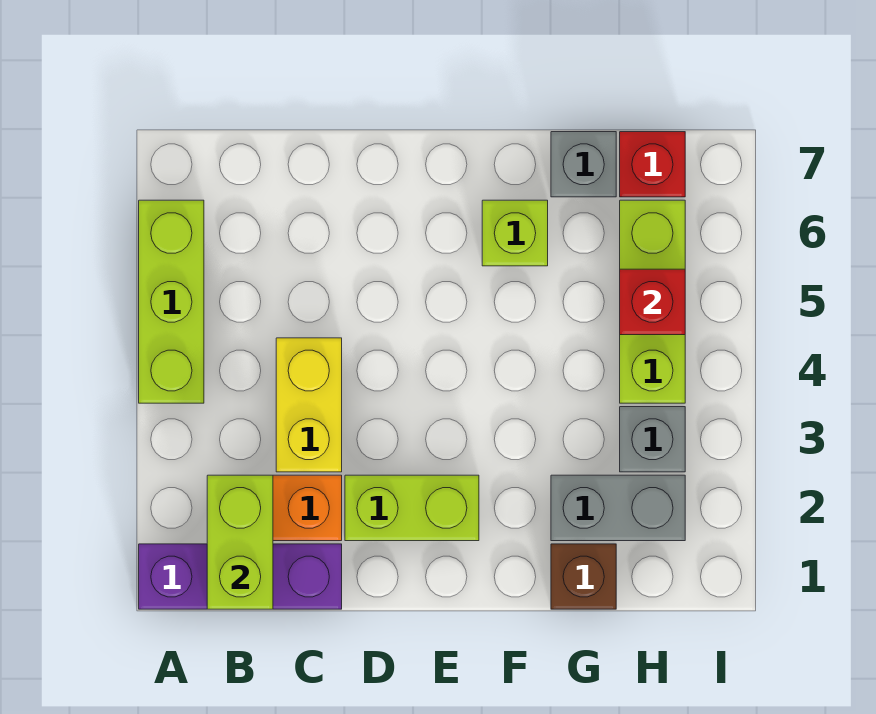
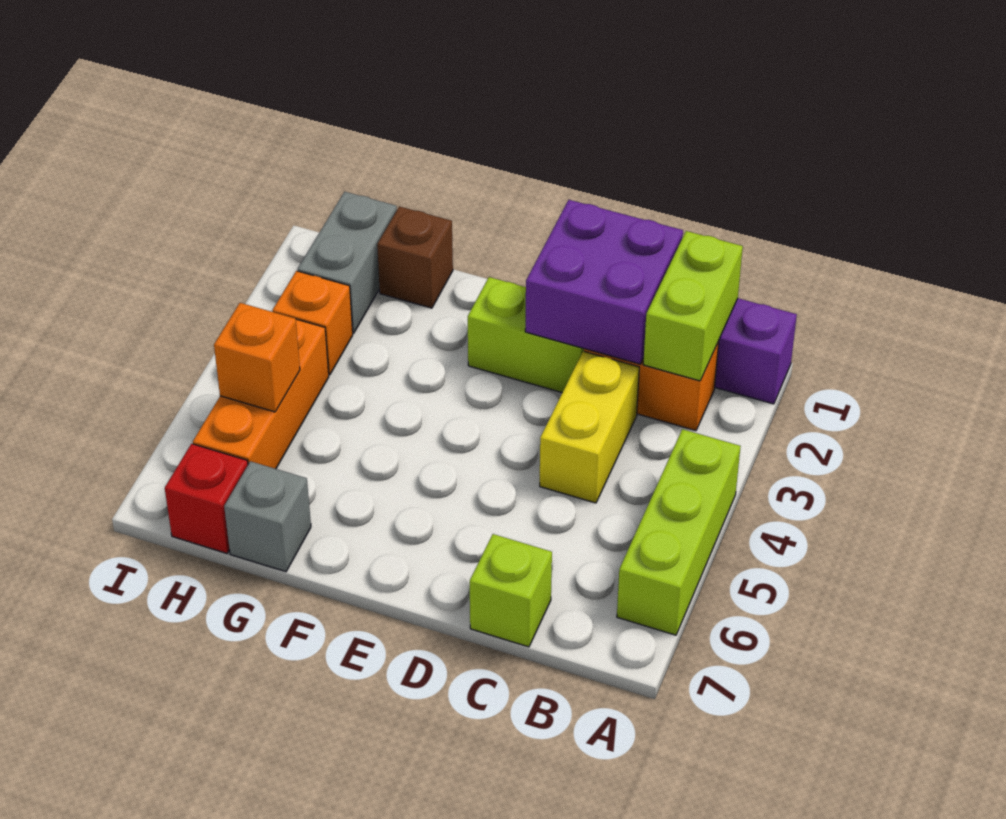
none -> purple brick C1:D2 level 2
lime brick F6 level 1 -> lime brick C7 level 1
grey brick G2:H2 level 1 -> grey brick H1:H2 level 1
grey brick H3 level 1 -> orange brick H3 level 1
lime brick H4:H6 level 1 -> orange brick H4:H6 level 1
red brick H5 level 2 -> orange brick H5 level 2

